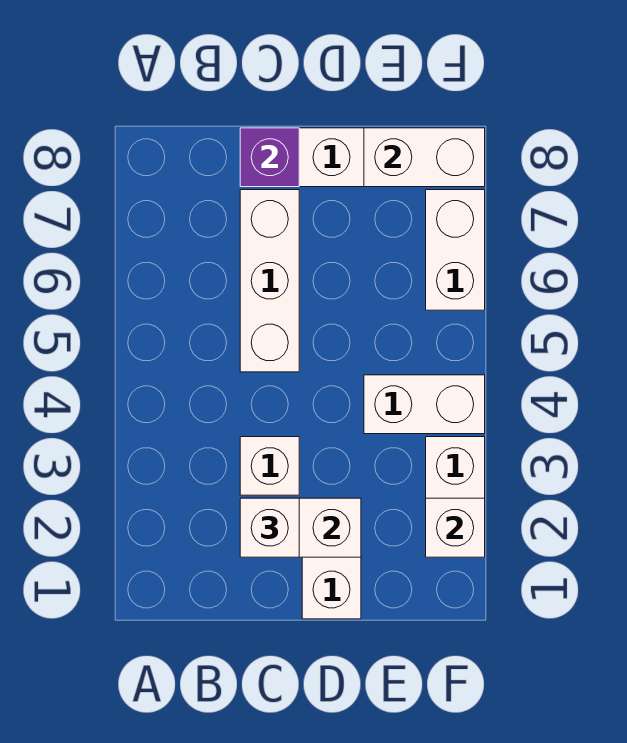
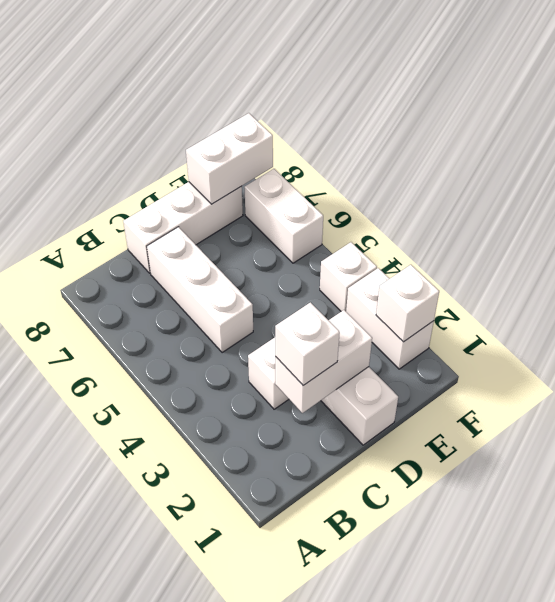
purple brick C8 level 2 -> none
white brick E4:F4 level 1 -> white brick F4 level 1

